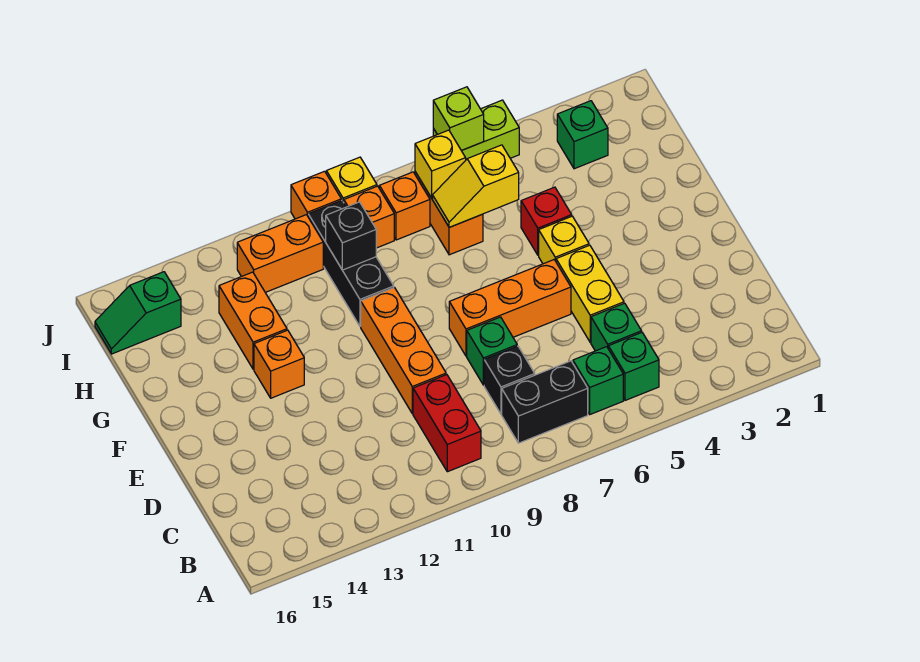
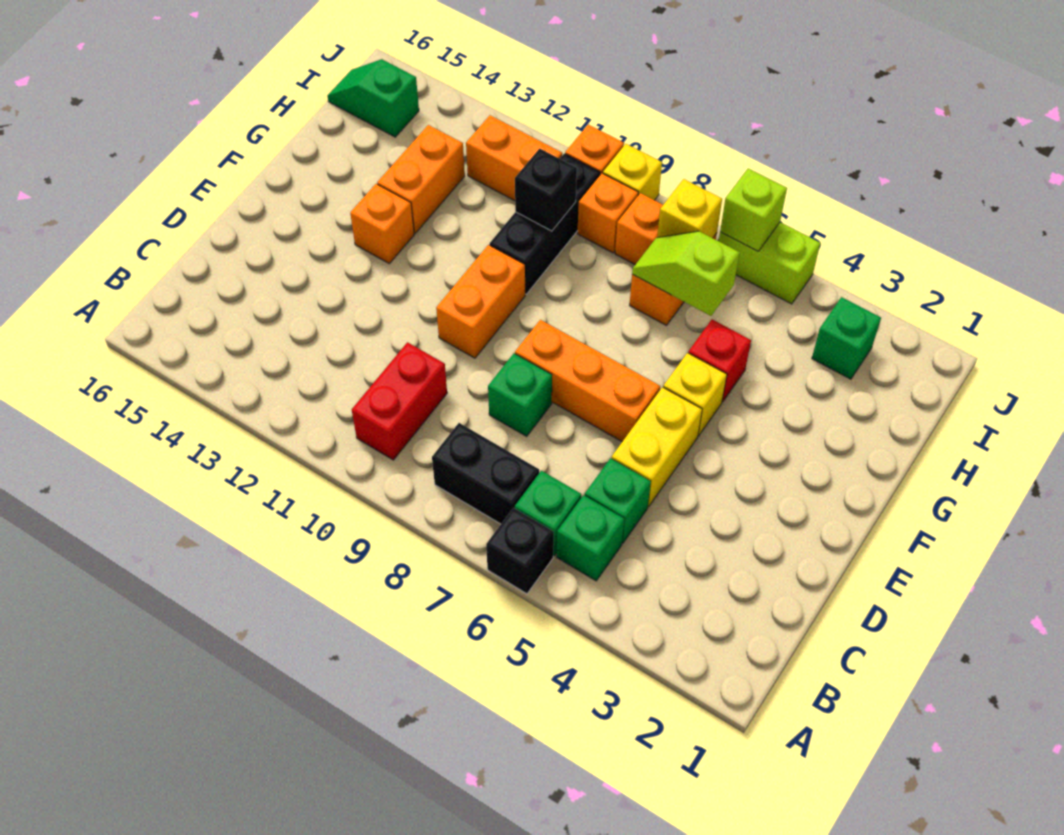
black brick C8 level 1 -> black brick A6 level 1
orange brick D10:F10 level 1 -> orange brick E10:F10 level 1
yellow slope H6:H7 level 2 top 6 -> lime slope H6:H7 level 2 top 6

